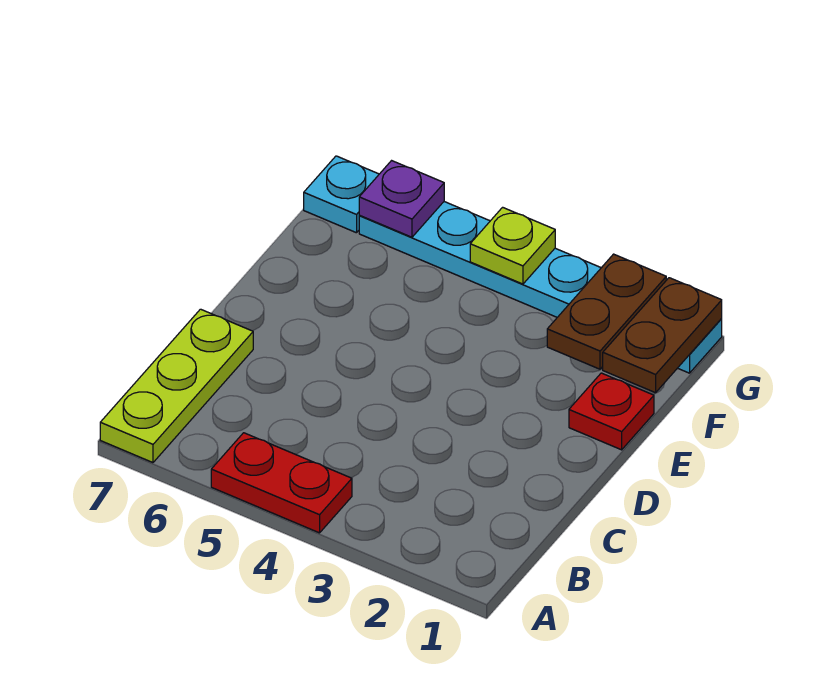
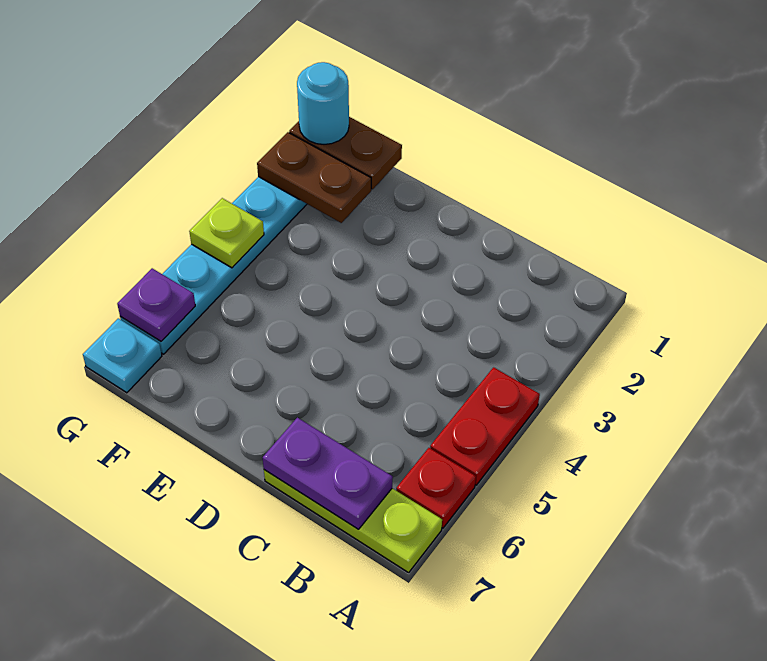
none -> purple plate B7:C7 level 2
red plate E1 level 1 -> red plate A6 level 1
none -> cyan round brick G1 level 3

